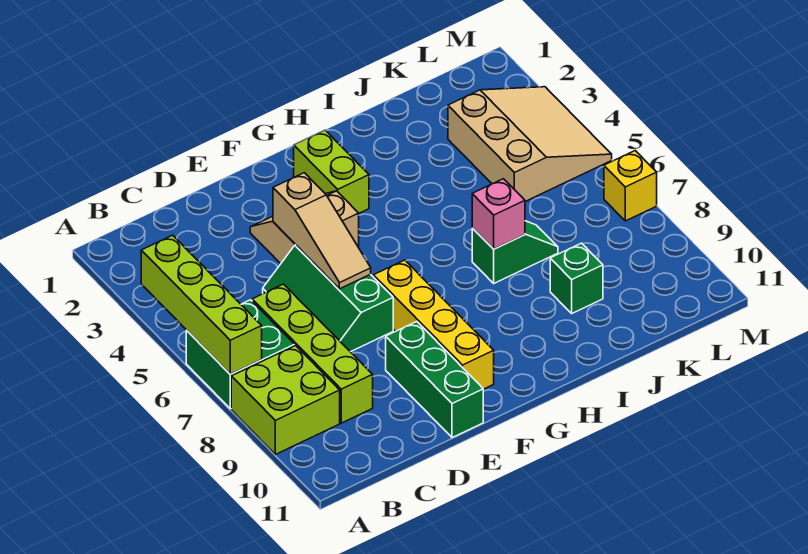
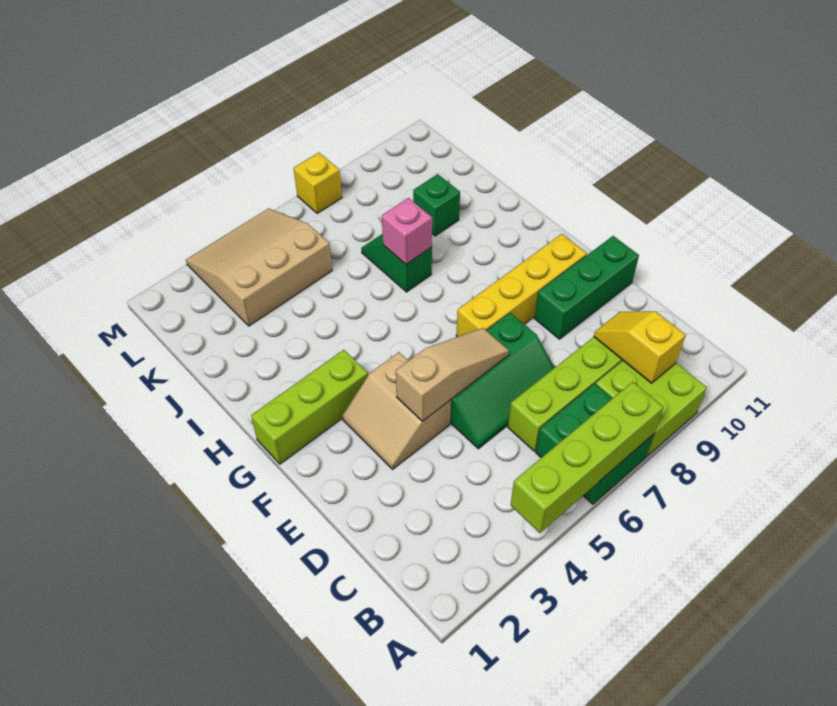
none -> yellow slope B9:C9 level 2 top B
lime brick G2:G3 level 1 -> lime brick G1:G3 level 1

